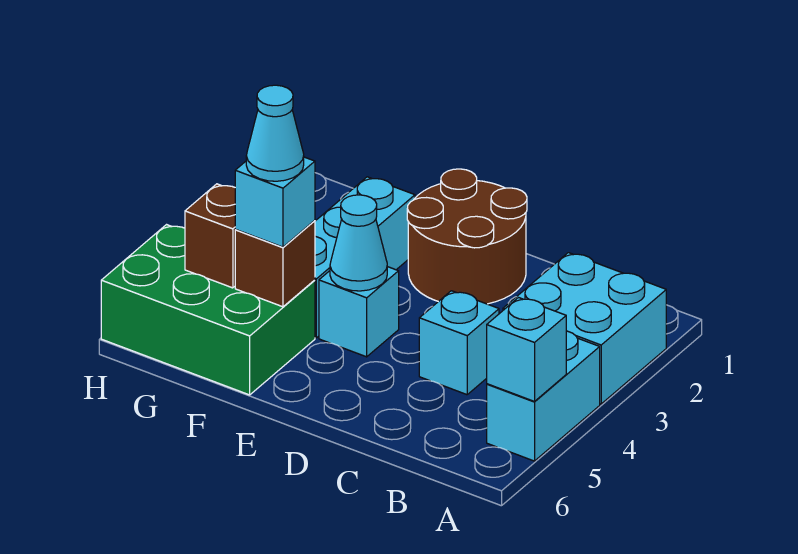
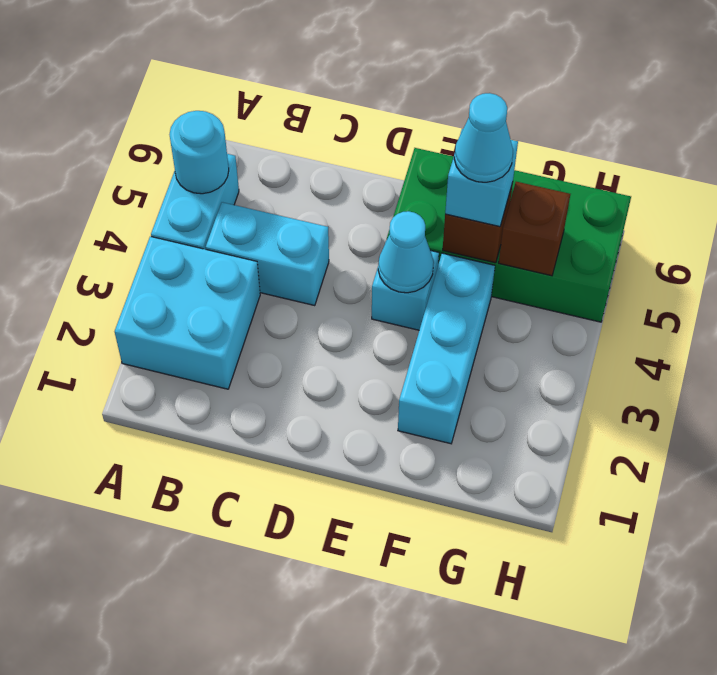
cyan brick A5 level 2 -> cyan round brick A5 level 2
cyan brick C4 level 1 -> cyan brick B4:C4 level 1
brown round brick D1:E2 level 1 -> none
green brick F5:H6 level 1 -> green brick E5:H6 level 1

